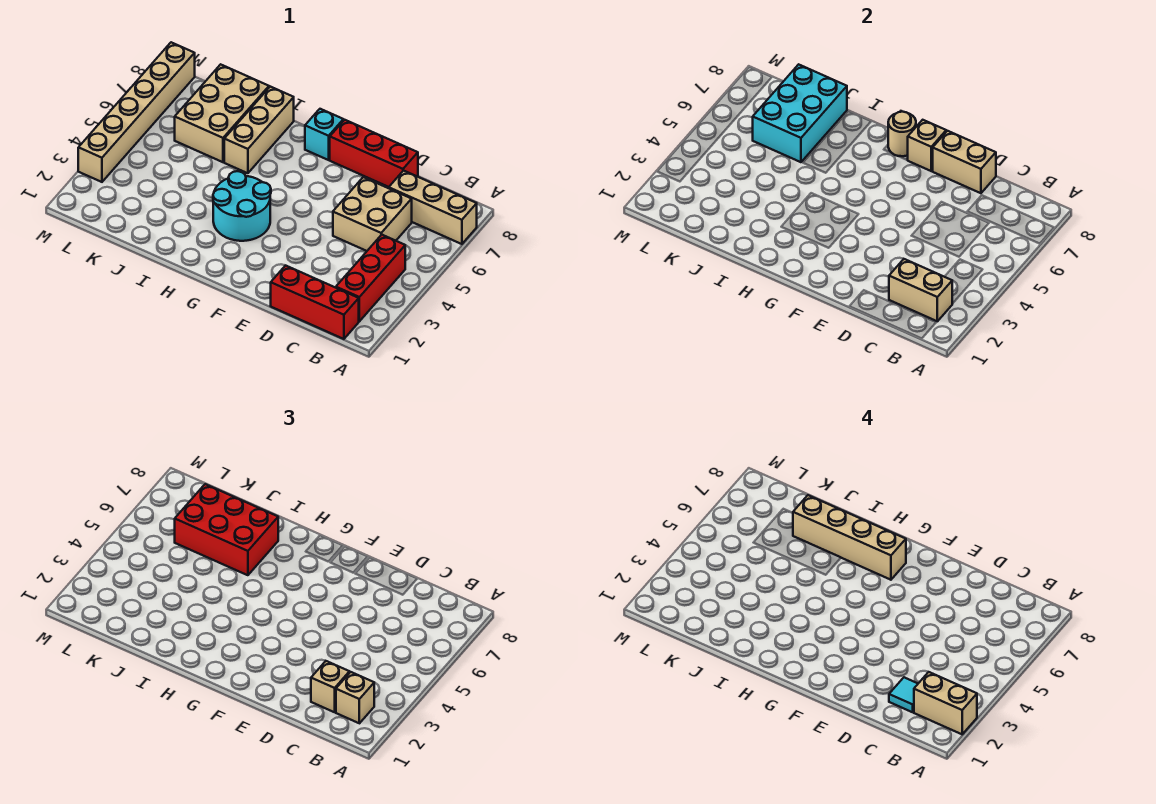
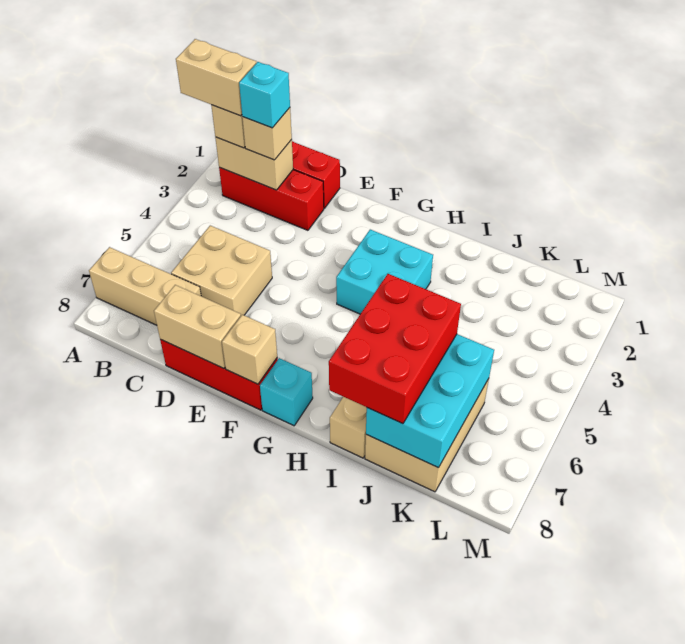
red brick B2:B4 level 1 -> red brick B2:D2 level 1
cyan tile C2 level 4 -> cyan brick C2 level 4
cyan round brick G3:H4 level 1 -> cyan brick G3:H4 level 1
tan brick G7:J7 level 4 -> none
tan round brick G8 level 2 -> none
red brick I6:K7 level 3 -> red brick I6:J8 level 3
tan brick M3:M8 level 1 -> none

